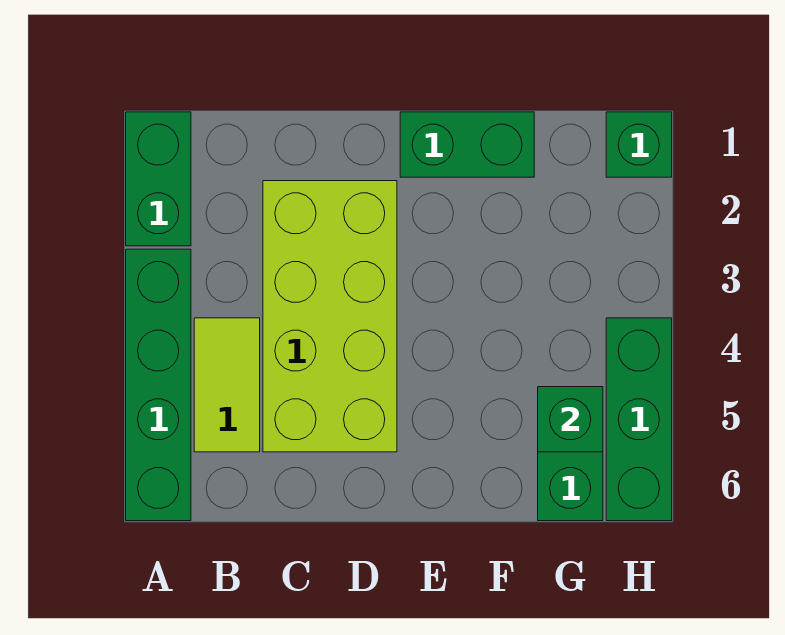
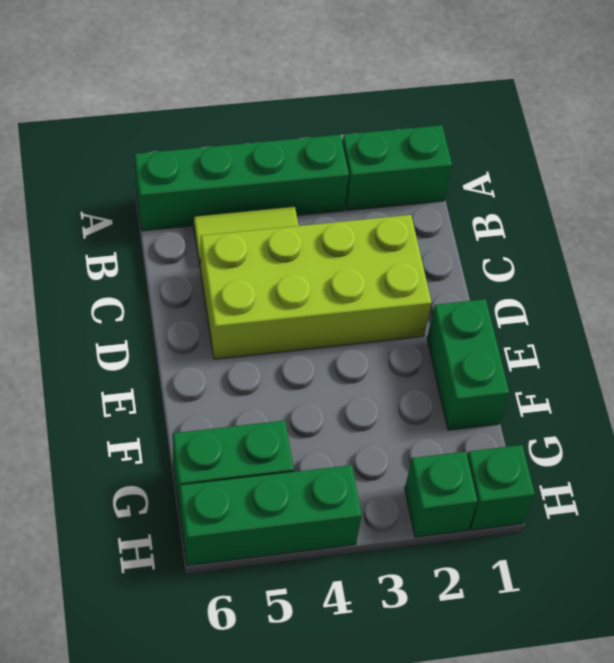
green brick G5 level 2 -> green brick H2 level 1

